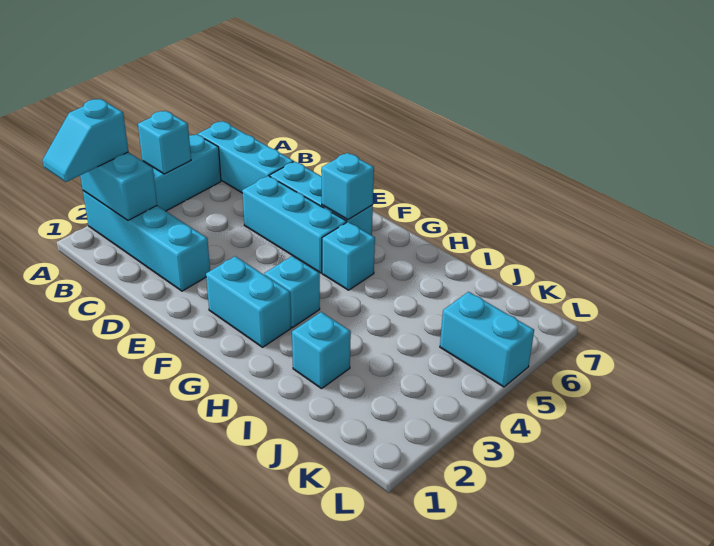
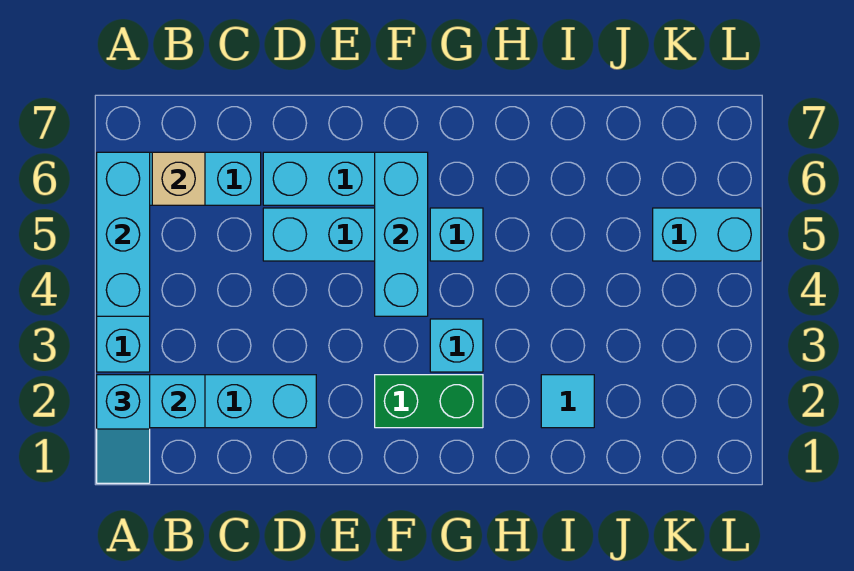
cyan brick A4 level 2 -> cyan brick A4:A6 level 2
none -> tan brick B6 level 2
cyan brick F2:G2 level 1 -> green brick F2:G2 level 1
cyan brick F6 level 2 -> cyan brick F4:F6 level 2
cyan brick I2 level 1 -> cyan tile I2 level 1

